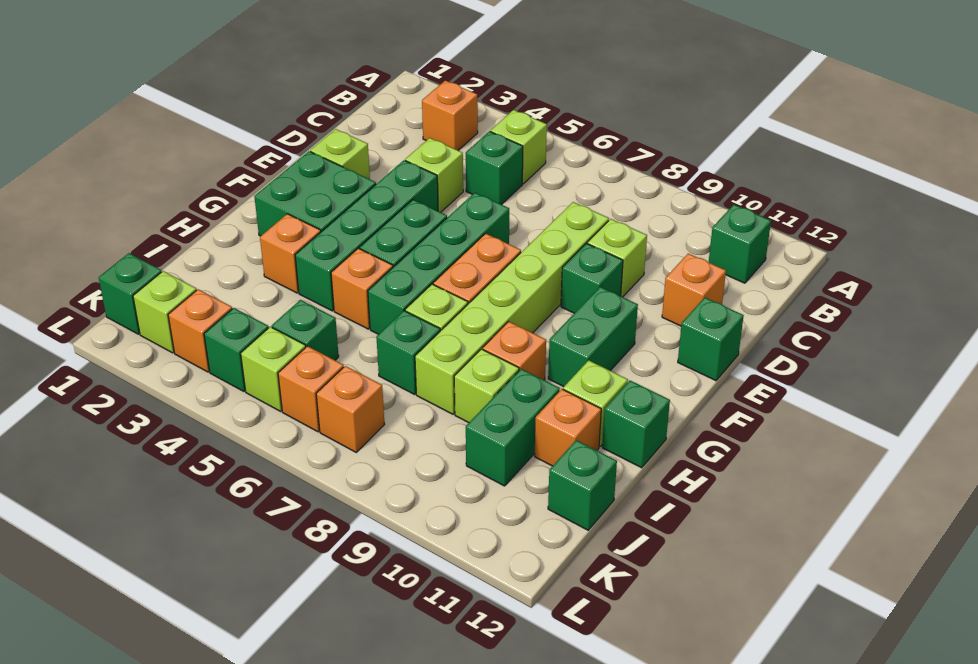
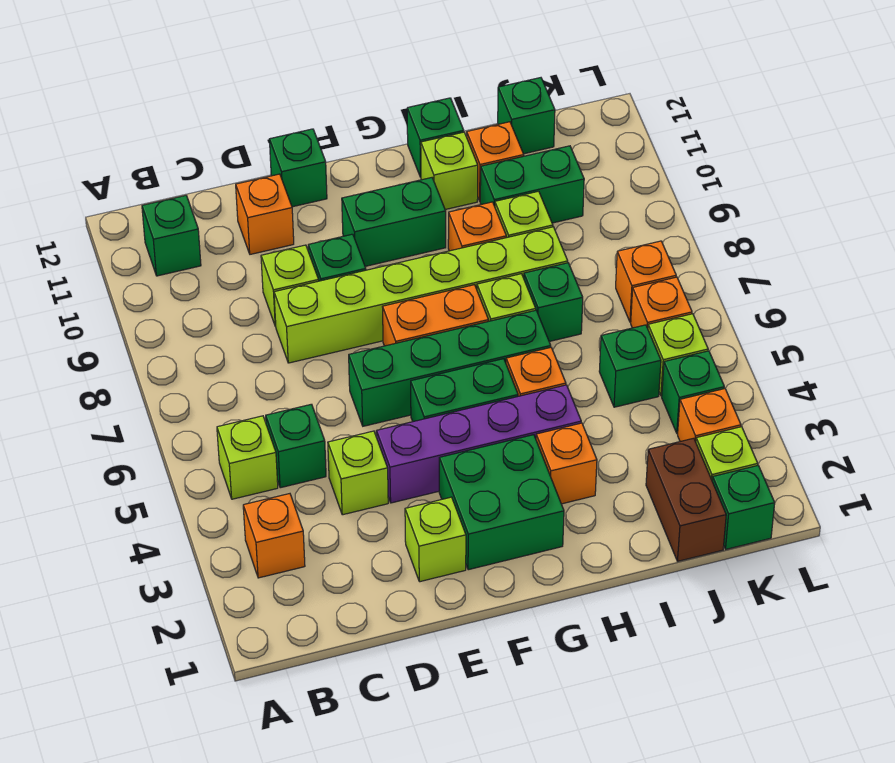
green brick E4:H4 level 1 -> purple brick E4:H4 level 1
none -> brown brick J1:J2 level 1

